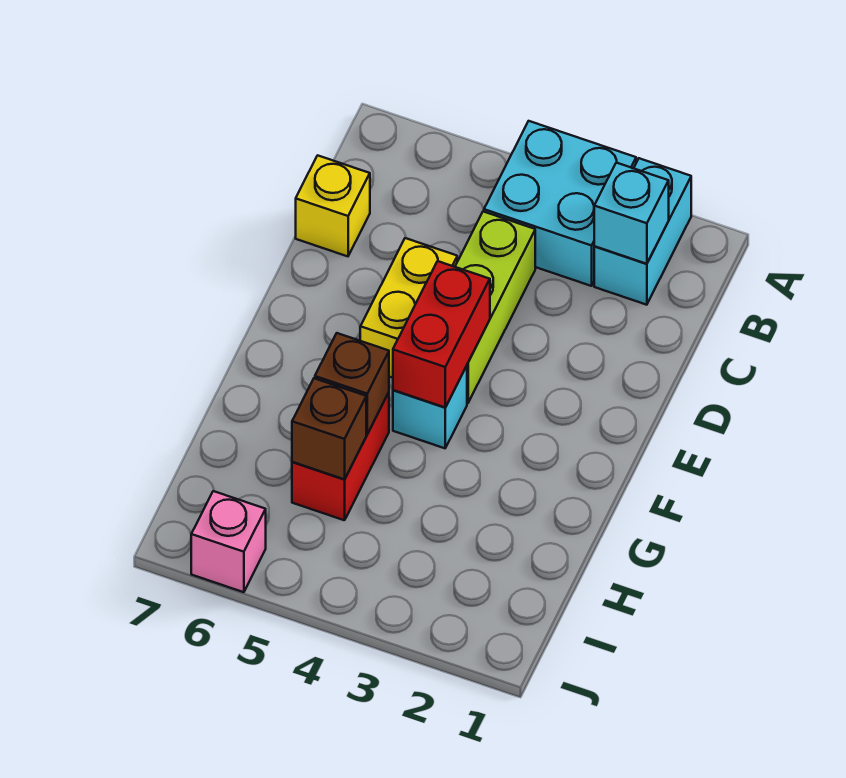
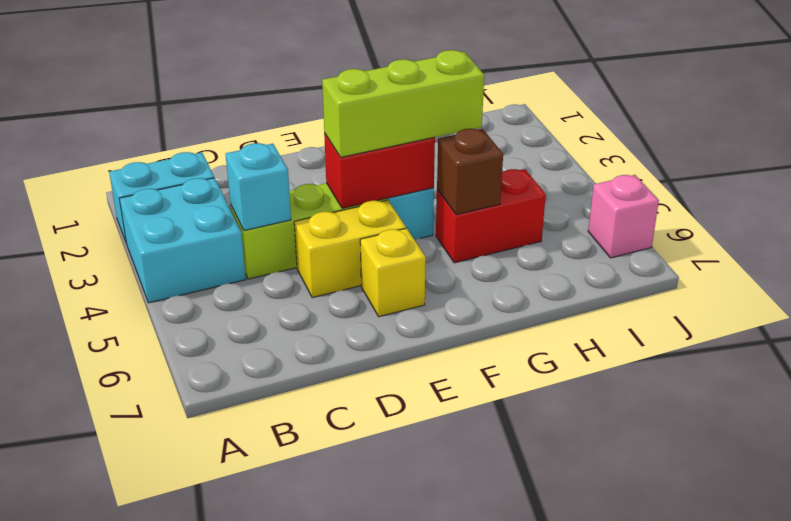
cyan brick B2 level 2 -> cyan brick C4 level 2
yellow brick C7 level 1 -> yellow brick E6 level 1
none -> lime brick E4:G4 level 3
brown brick H5 level 2 -> none

